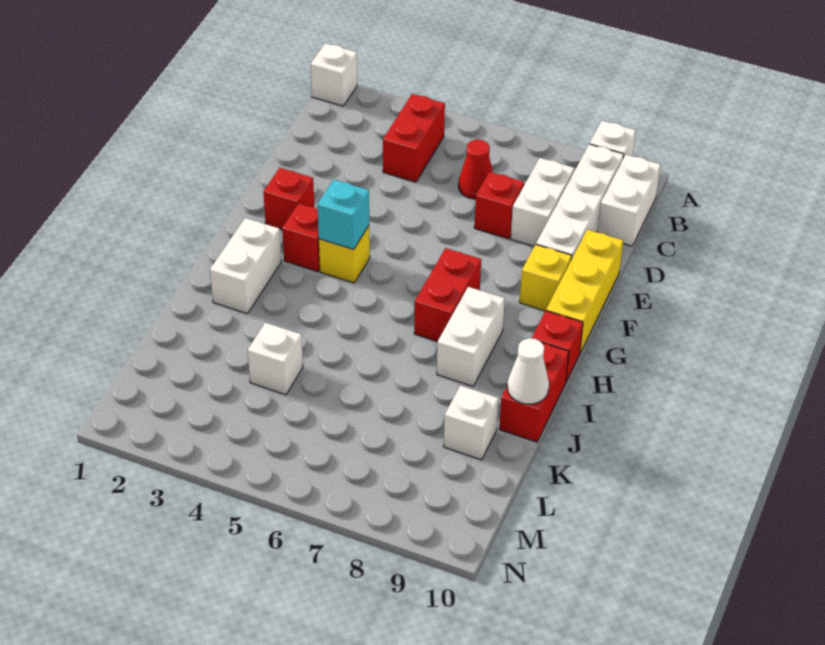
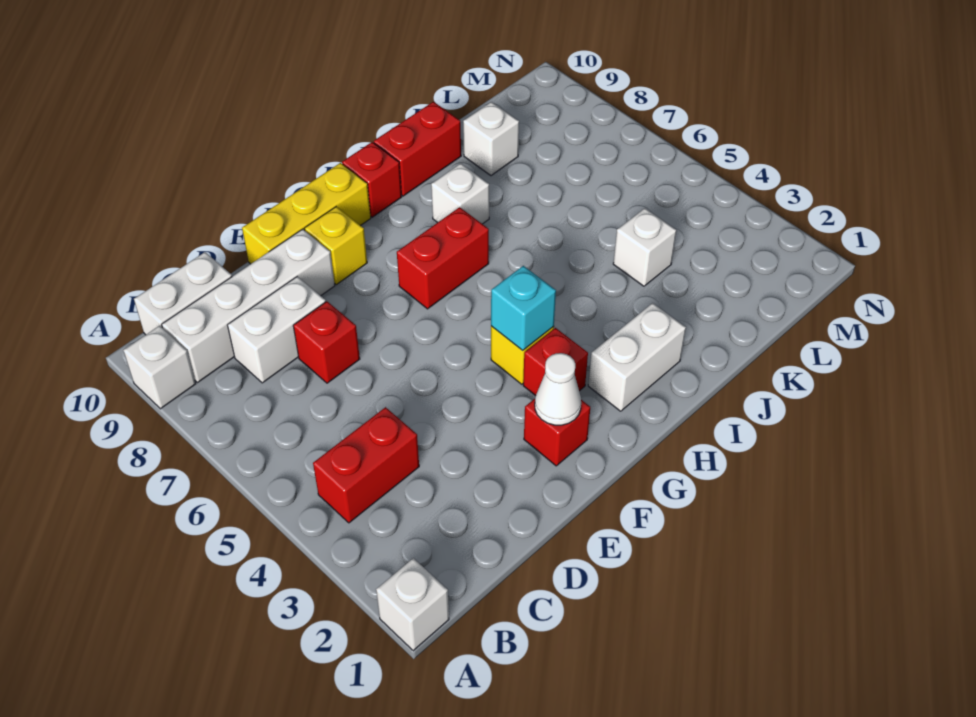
red cone C6 level 1 -> none
white brick H8:I8 level 1 -> white brick I8 level 1
white cone J10 level 2 -> white cone F2 level 2

